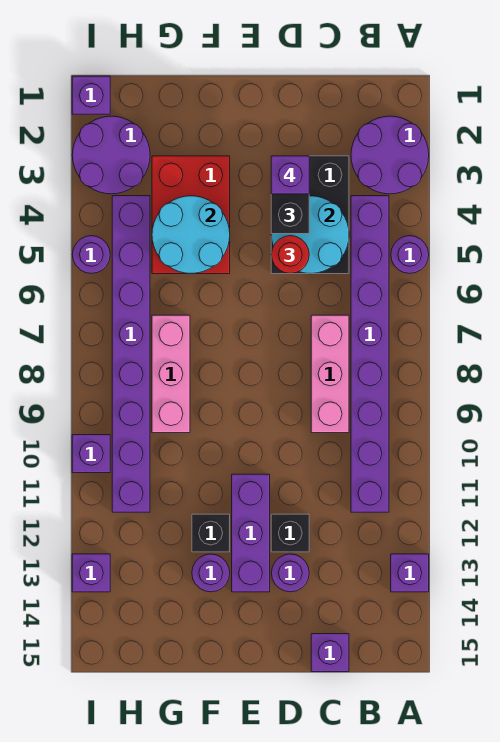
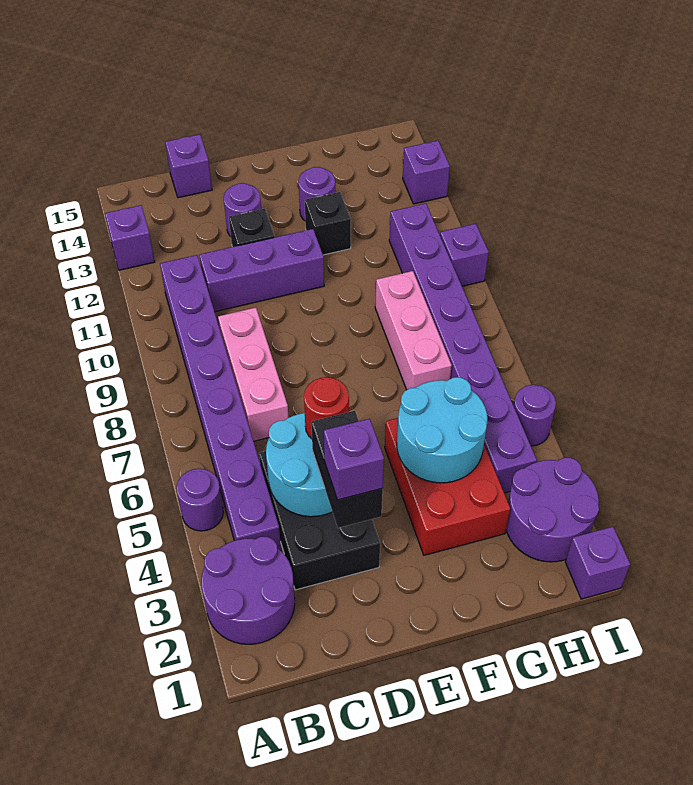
purple brick E11:E13 level 1 -> purple brick C11:E11 level 1

